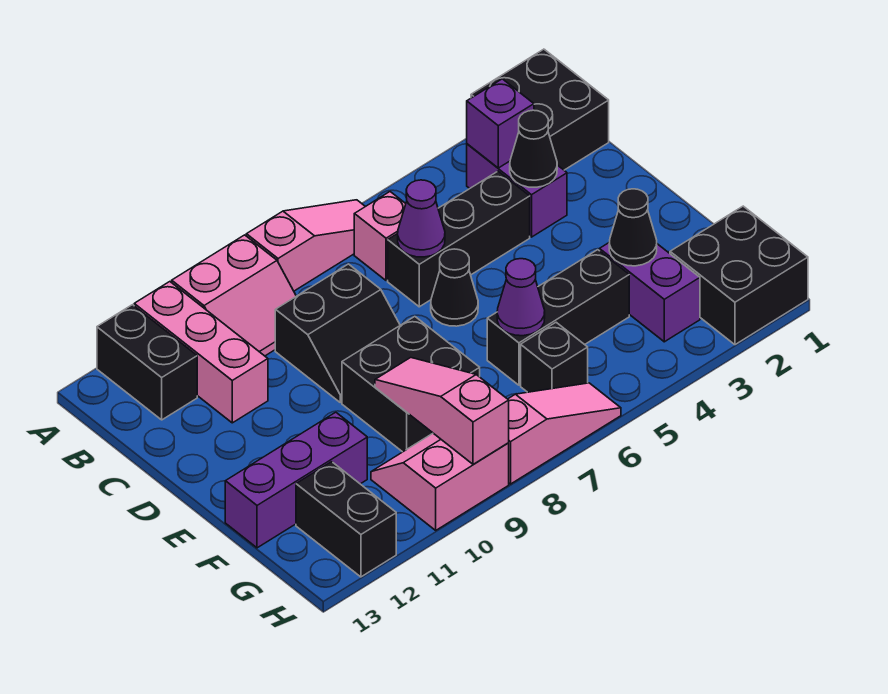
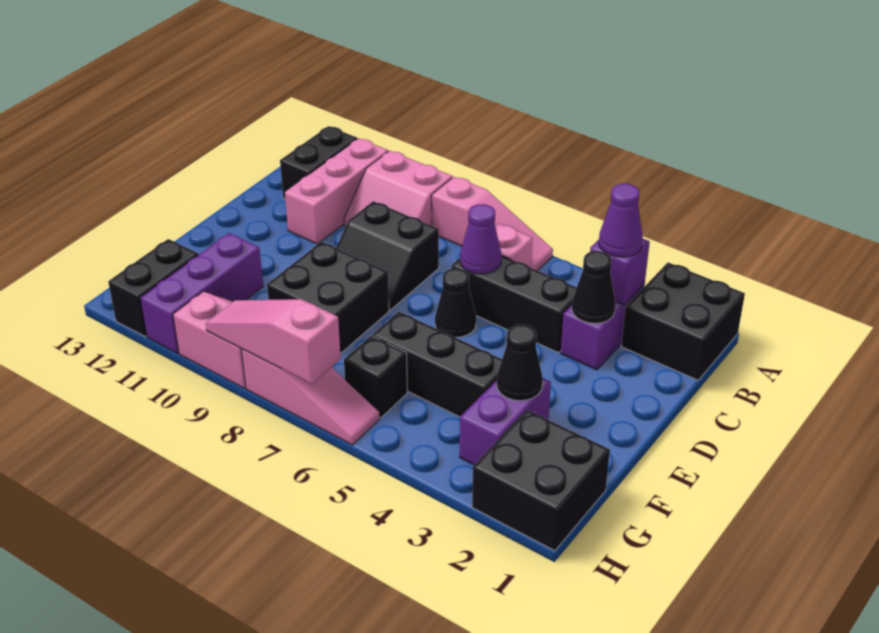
purple cone F6 level 2 -> purple cone B3 level 3
pink slope F9:H9 level 2 top H -> pink slope H7:H9 level 2 top 7
purple brick F11:F13 level 1 -> purple brick F11:H11 level 1

